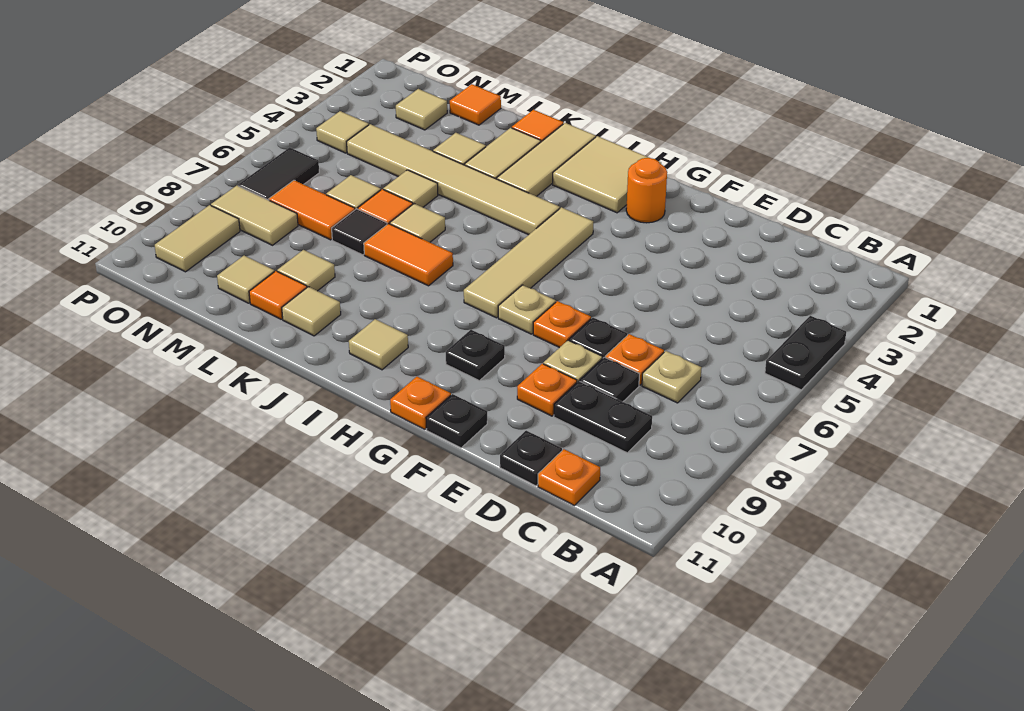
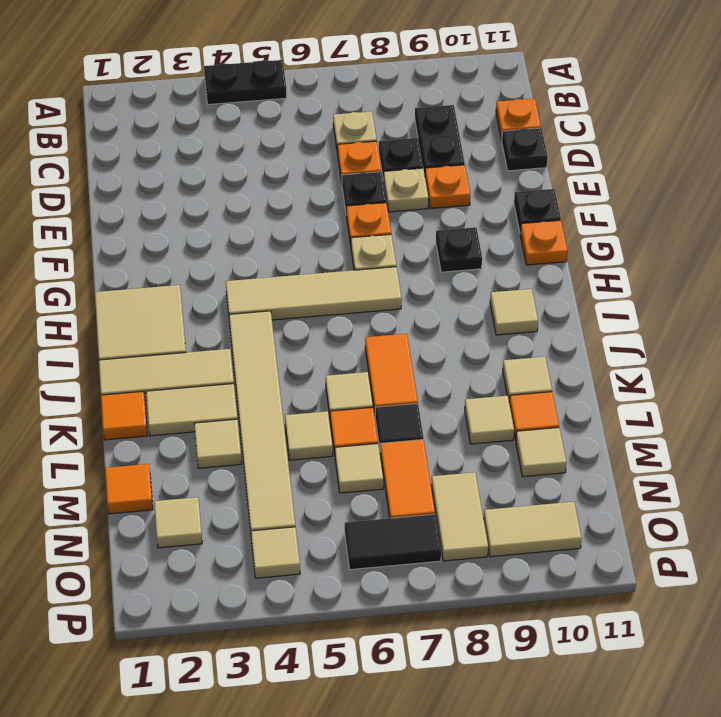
orange round brick G2 level 1 -> none

